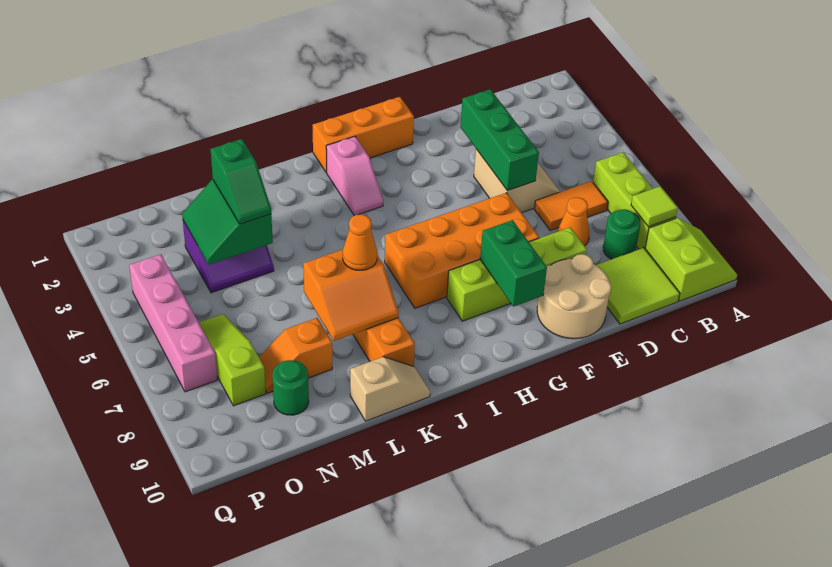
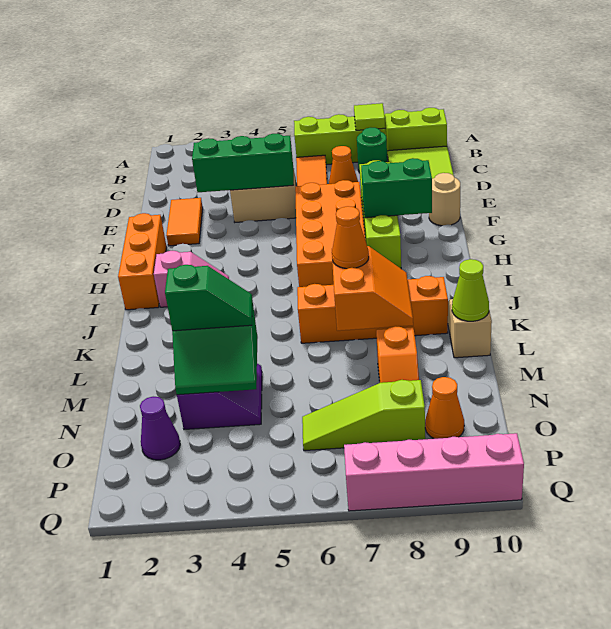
none -> orange tile E2:F2 level 1
tan round brick E9:F10 level 1 -> tan round brick F10 level 1
none -> lime cone L10 level 2
green round brick N9 level 1 -> none
none -> purple cone O2 level 1
none -> orange cone O9 level 1
pink brick P4:P7 level 1 -> pink brick Q7:Q10 level 1

